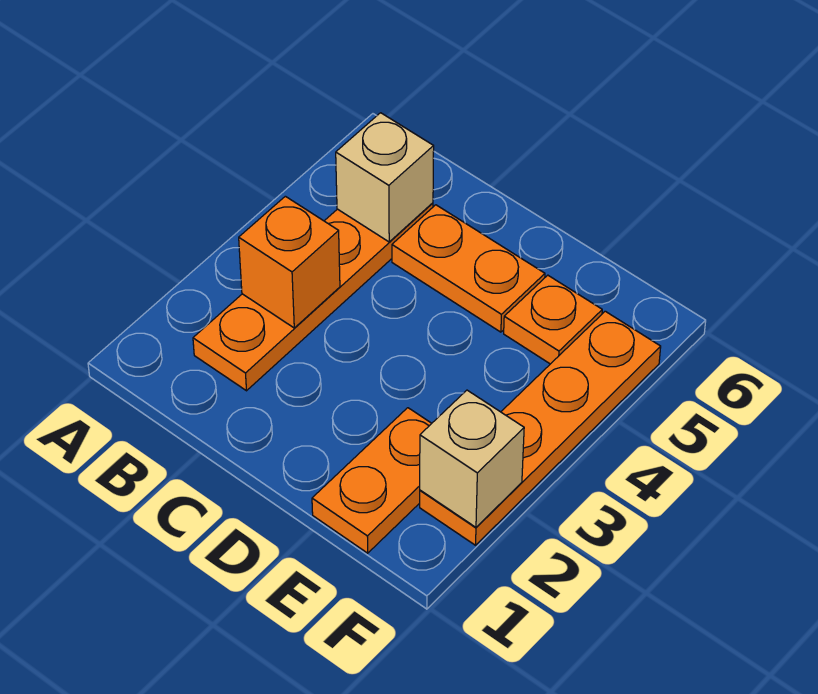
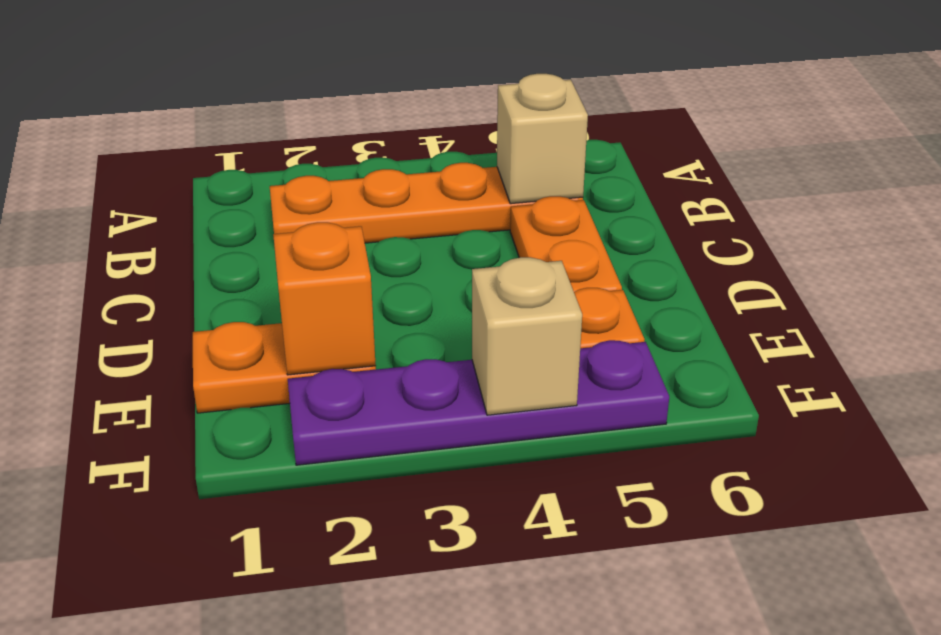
orange brick B3 level 2 -> orange brick E2 level 2
orange plate F2:F5 level 1 -> purple plate F2:F5 level 1
tan brick F2 level 2 -> tan brick F4 level 2

